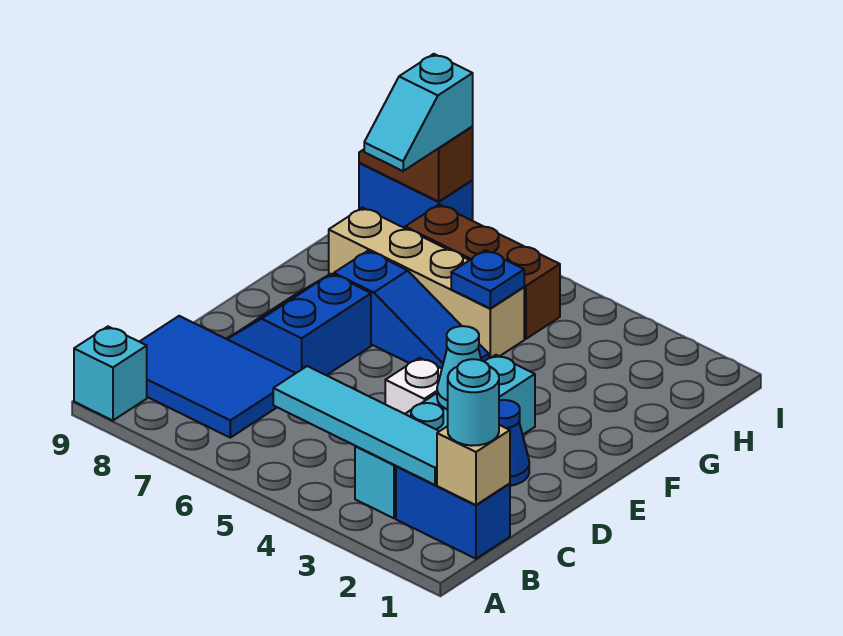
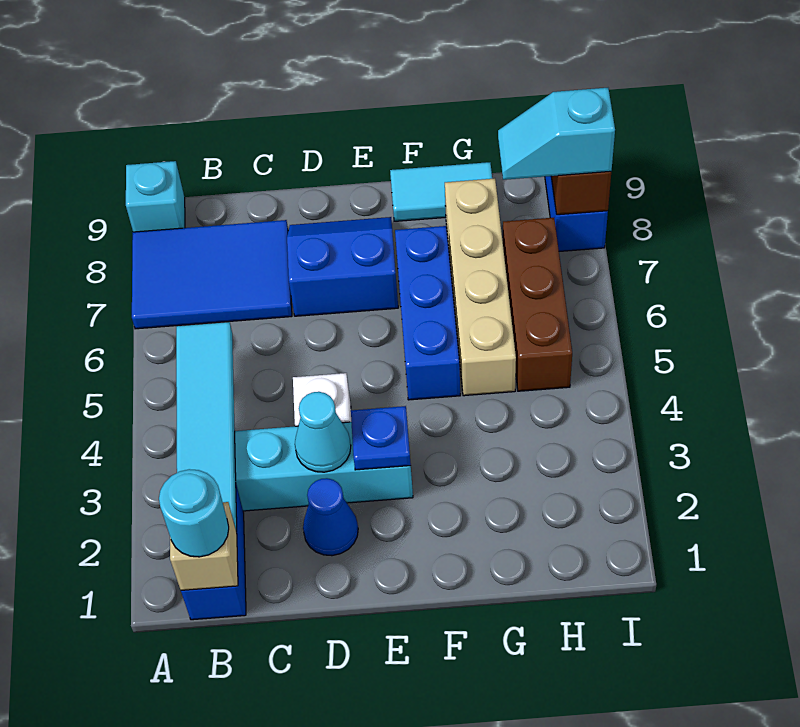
blue tile B7:C9 level 1 -> blue tile A7:C8 level 1
blue slope F5:F7 level 1 top 7 -> blue brick F5:F7 level 1
none -> cyan tile F9:G9 level 1
blue plate G5 level 2 -> blue plate E3 level 2

